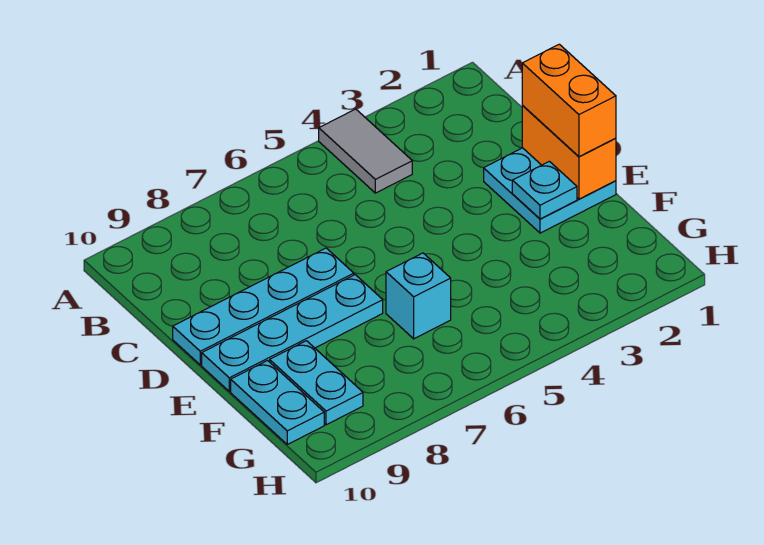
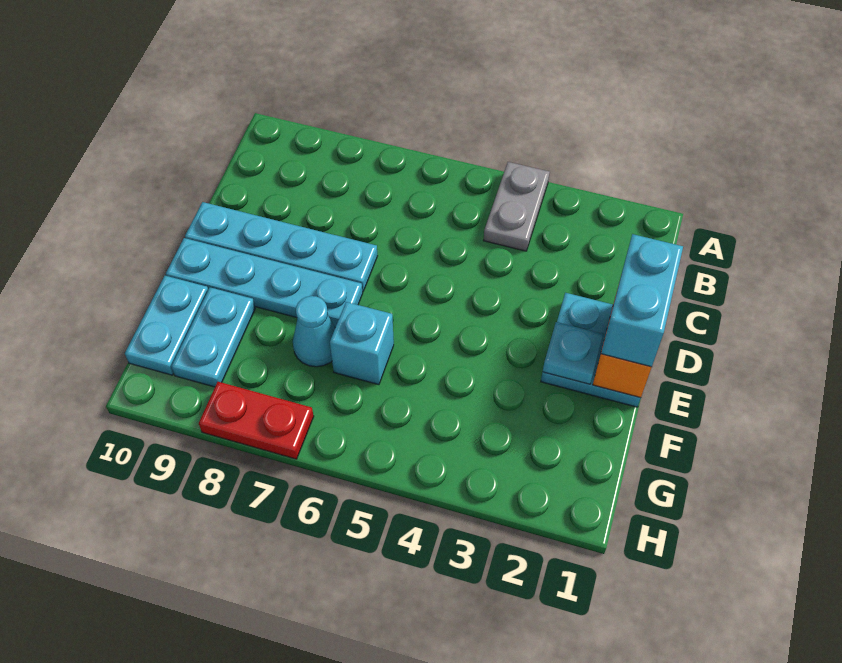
grey tile A4:B4 level 1 -> grey plate A4:B4 level 1
orange brick D1:E1 level 3 -> cyan brick D1:E1 level 3
none -> cyan cone F7 level 1
none -> red plate H7:H8 level 1

